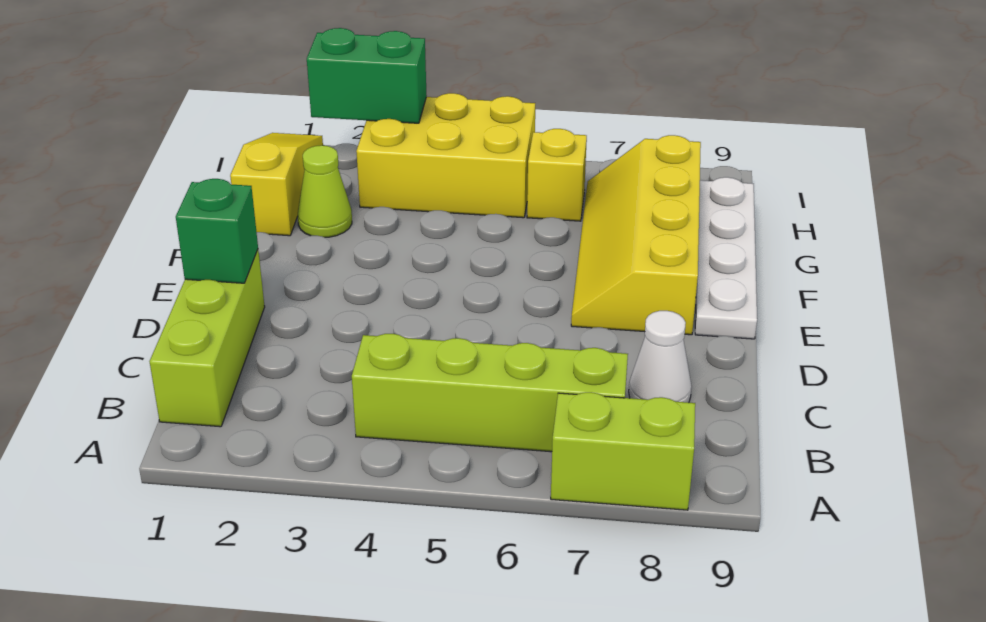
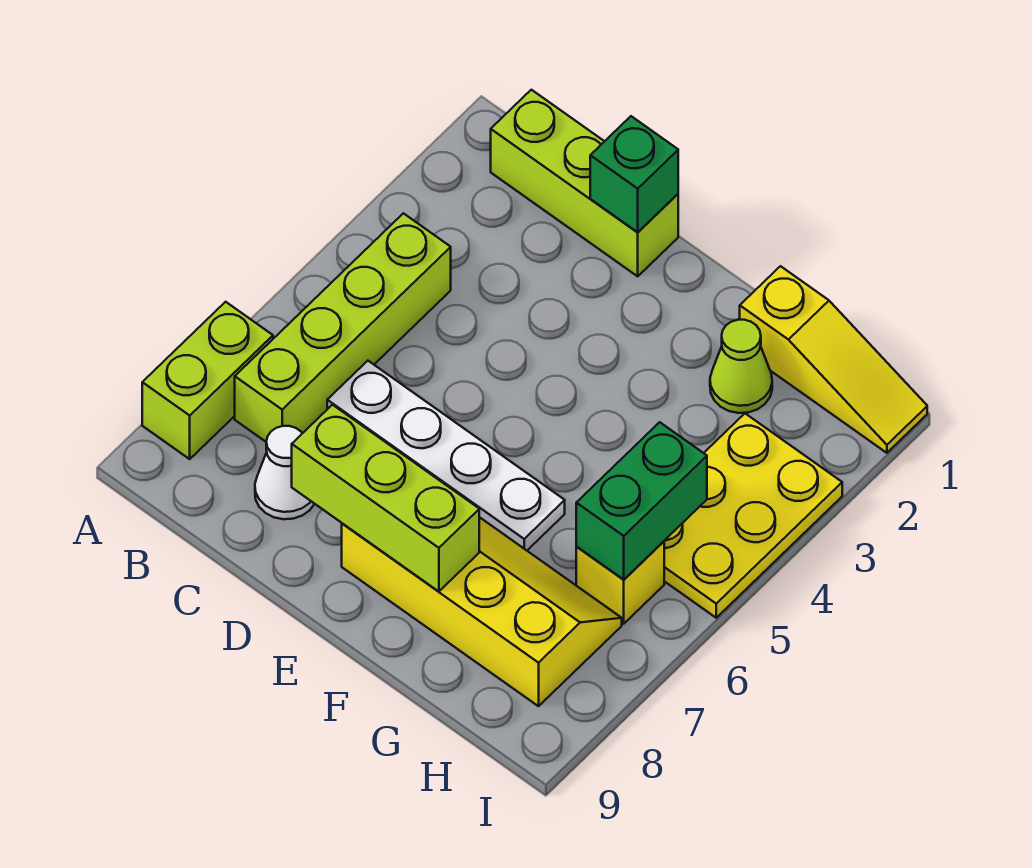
none -> lime brick D8:F8 level 2
white plate E9:H9 level 1 -> white plate C6:F6 level 1
yellow brick H3:I5 level 1 -> yellow plate H3:I5 level 1
green brick I2:I3 level 2 -> green brick H5:H6 level 2

